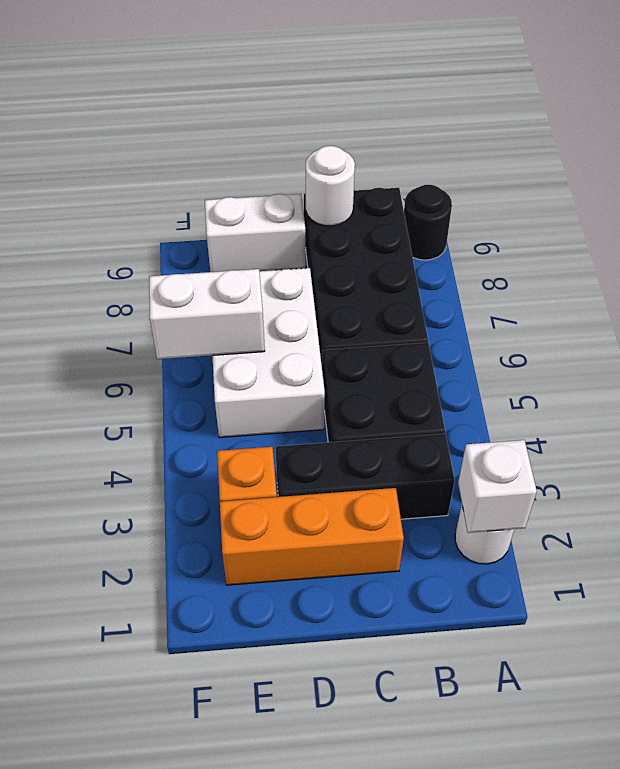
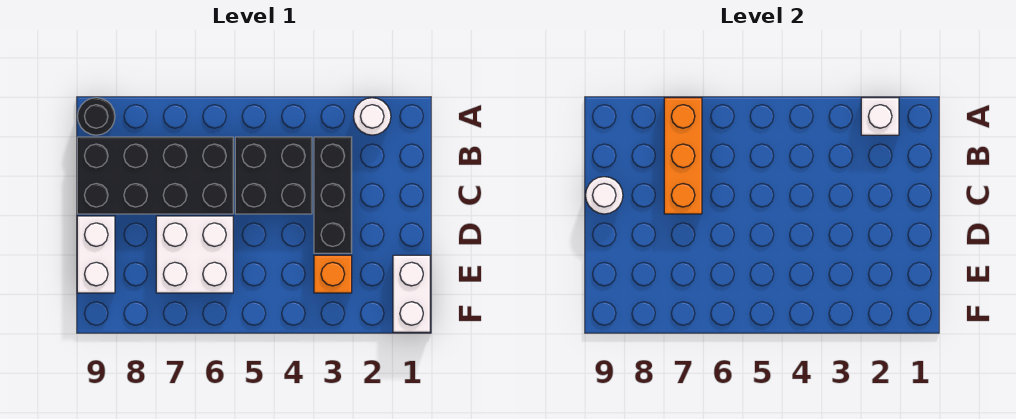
orange brick C2:E2 level 1 -> orange brick A7:C7 level 2
white brick D5:E7 level 1 -> white brick D6:E7 level 1
white brick E6:F6 level 2 -> white brick E1:F1 level 1

